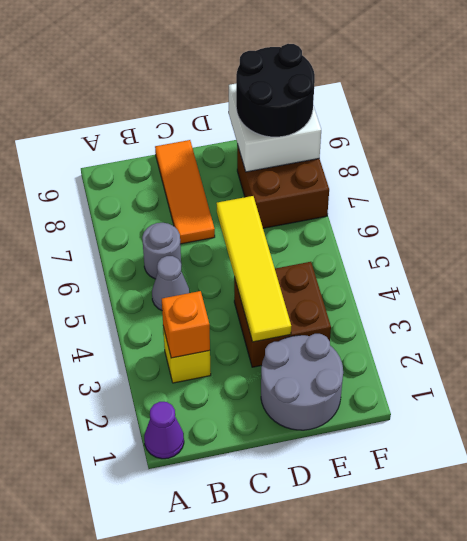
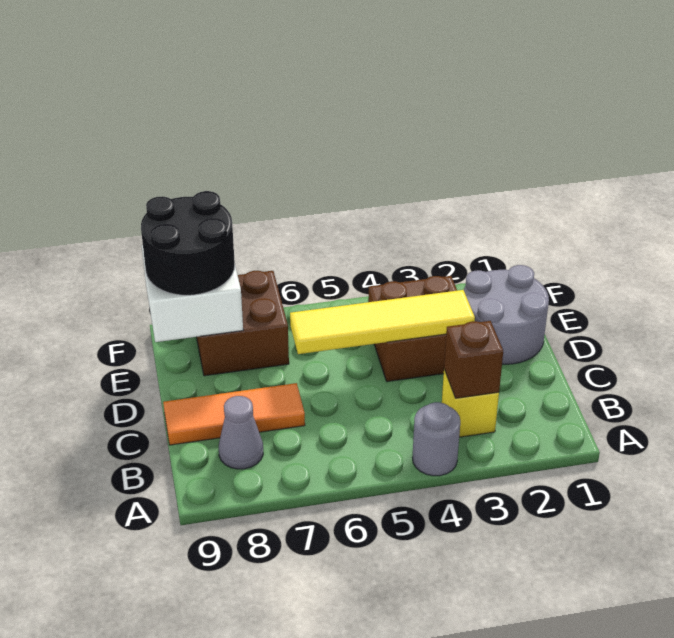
purple cone A1 level 1 -> none
orange brick B3 level 2 -> brown brick B3 level 2
grey cone B5 level 1 -> grey cone B8 level 1
grey round brick B6 level 1 -> grey round brick A4 level 1

